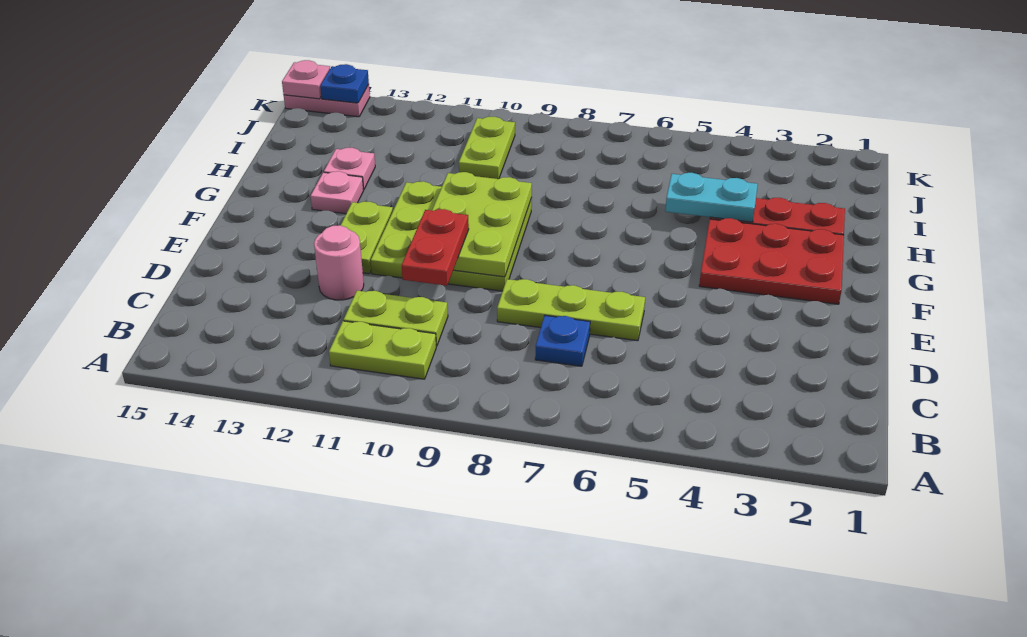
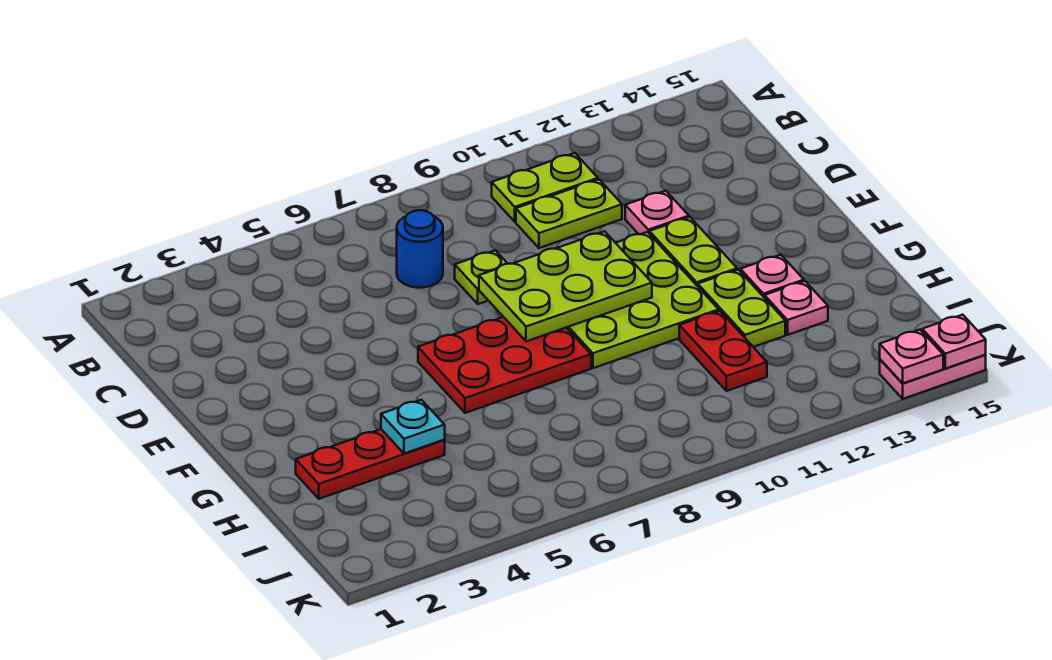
blue plate C7 level 1 -> blue round brick C7 level 1
lime plate D6:D8 level 1 -> lime plate D8 level 1
red plate D10:E10 level 3 -> red plate H11:I11 level 1
pink round brick D12 level 1 -> pink plate D12 level 1
lime plate E9:G10 level 2 -> lime plate E8:F10 level 2
red plate F2:G4 level 1 -> red plate F6:G8 level 1
cyan plate H4:H5 level 2 -> cyan plate H4 level 2
lime plate I10:J10 level 1 -> lime plate G12:H12 level 1
blue plate K14 level 2 -> pink plate K14 level 2

